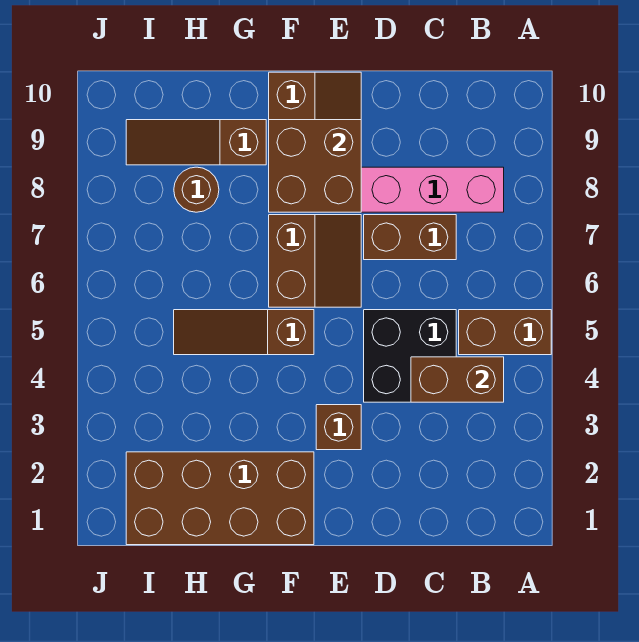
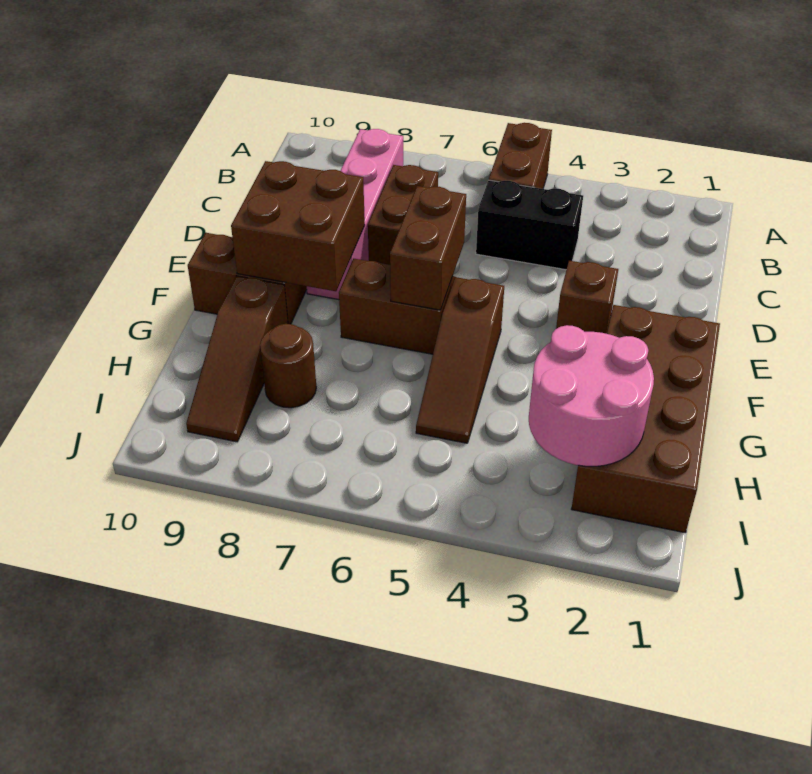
brown brick B4:C4 level 2 -> brown brick E6:F6 level 2
black brick C4:D5 level 1 -> black brick C4:C5 level 1
none -> pink round brick H2:I3 level 2

